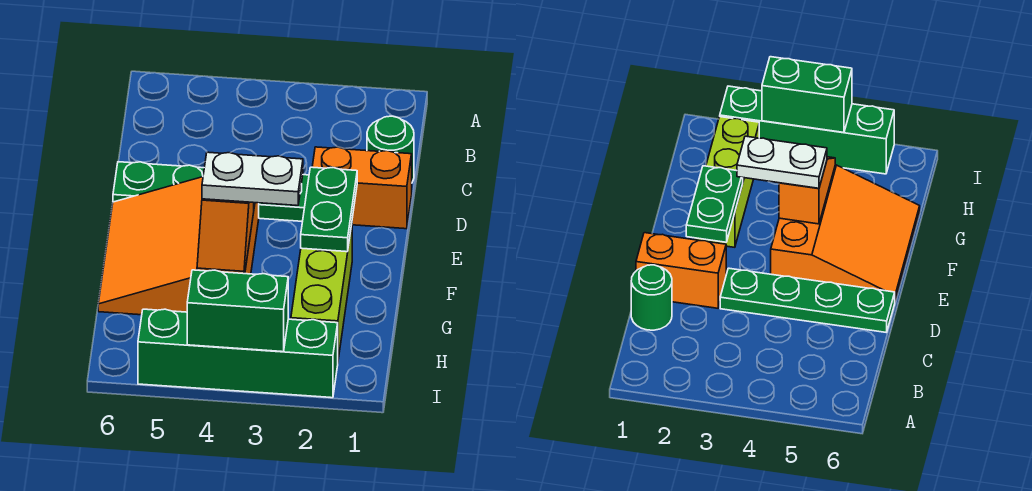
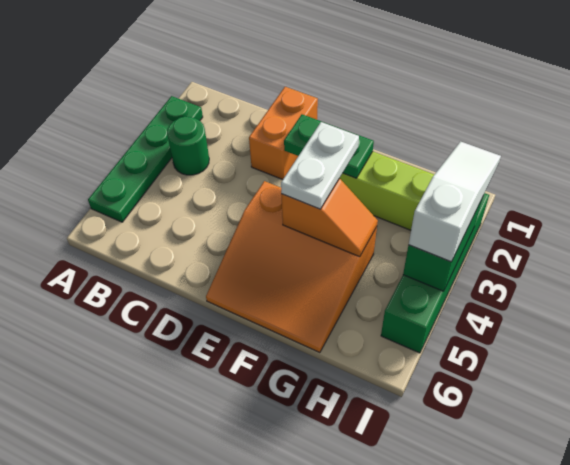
green round brick C1 level 1 -> green round brick B3 level 1
green plate D3:D6 level 1 -> green plate A2:A5 level 1
none -> white slope I2:I4 level 3 top 4

